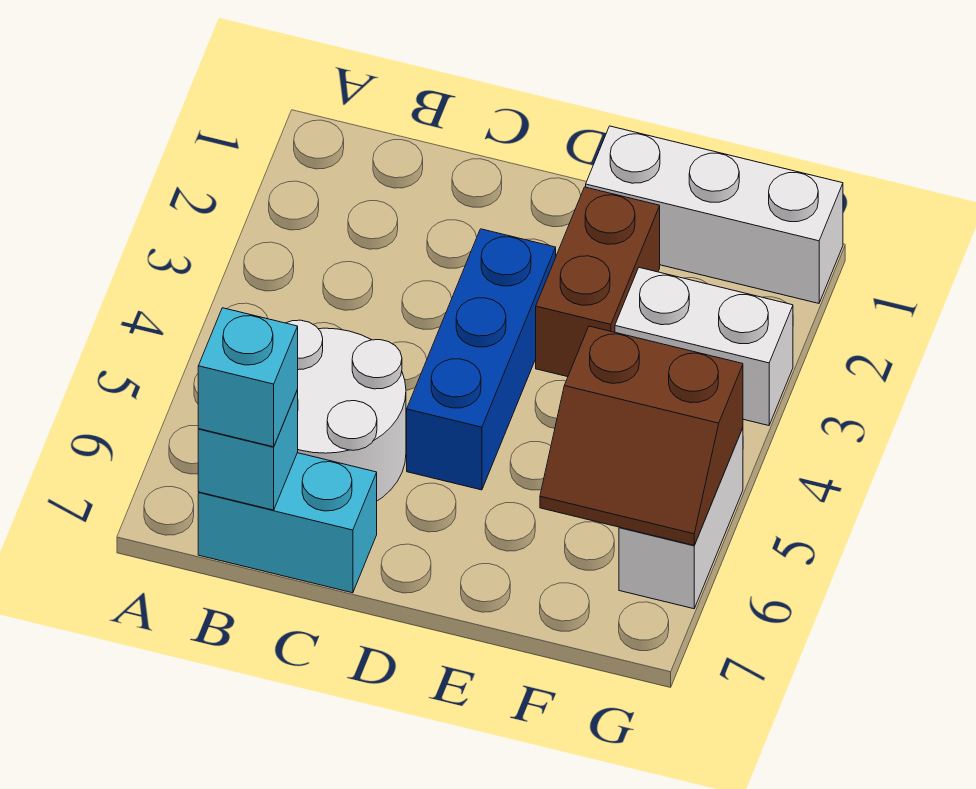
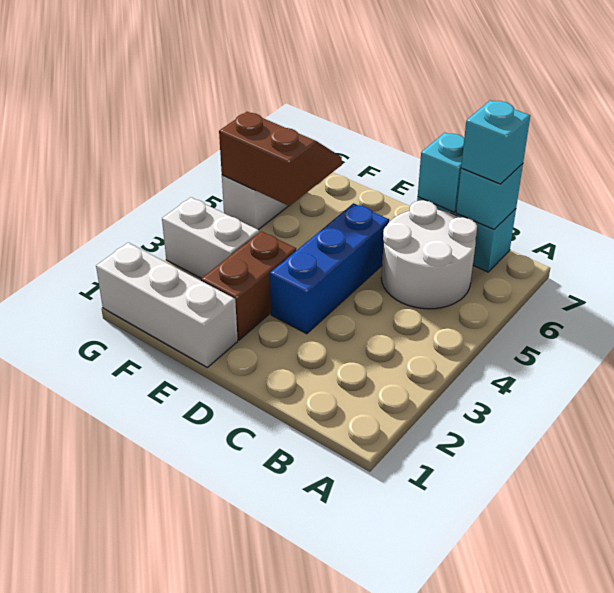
none -> cyan brick C7 level 2

